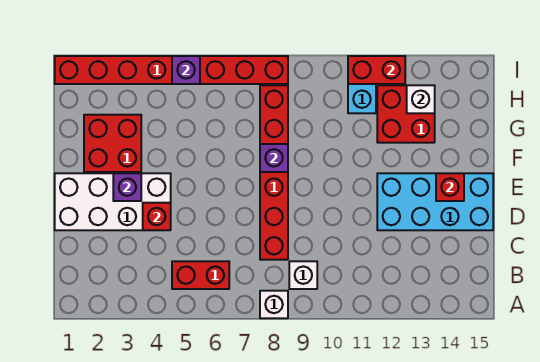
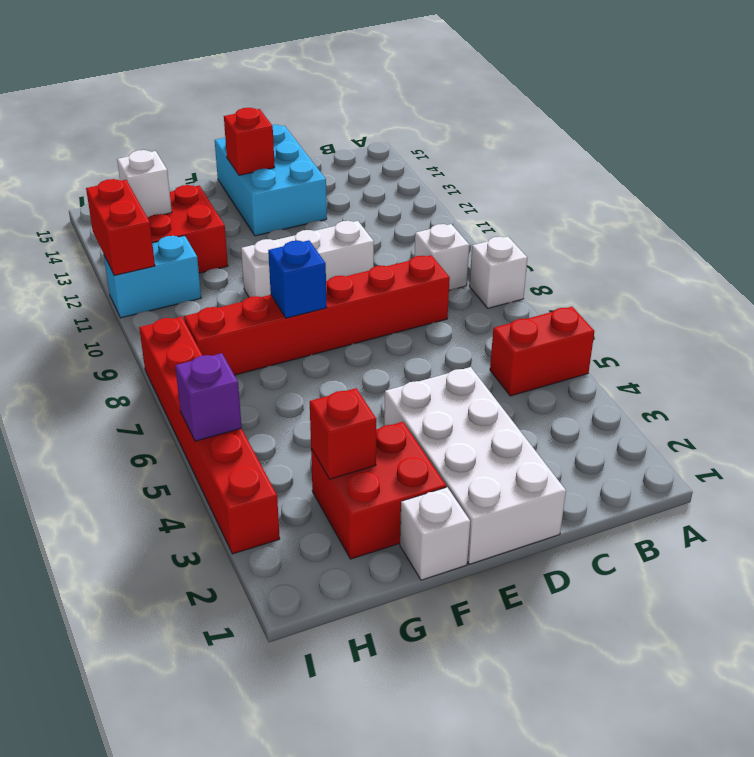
red brick B5:B6 level 1 -> red brick A5:B5 level 1
red brick D4 level 2 -> red brick G3 level 2
none -> white brick D10:F10 level 1
cyan brick D12:E15 level 1 -> cyan brick D13:E15 level 1
purple brick E3 level 2 -> none
none -> white brick F1 level 1
purple brick F8 level 2 -> blue brick F8 level 2
red brick I1:I8 level 1 -> red brick I3:I8 level 1

